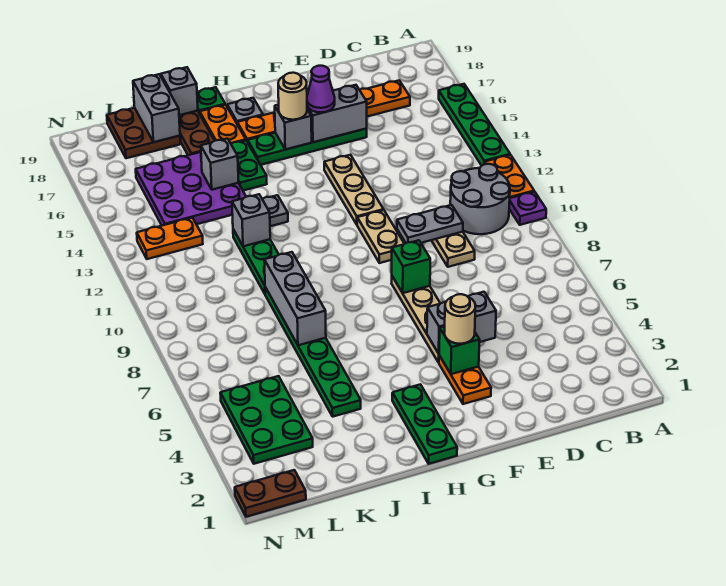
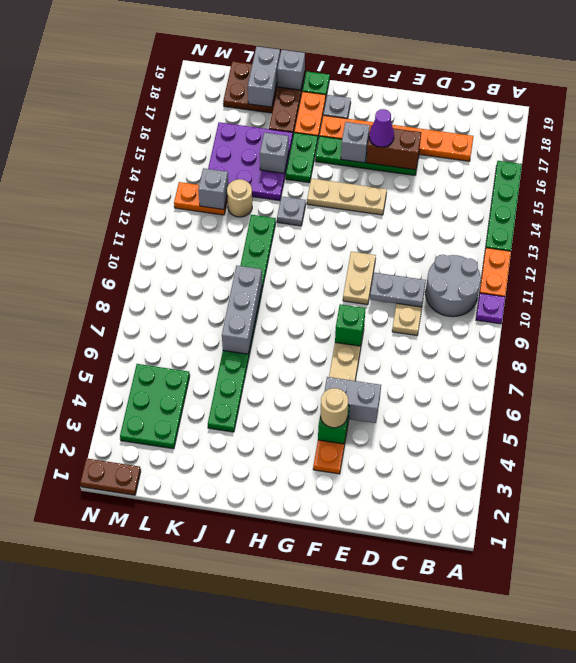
grey brick E16:F16 level 2 -> brown brick E16:F16 level 2
tan plate F12:F14 level 1 -> tan plate F14:H14 level 1
tan round brick G16 level 3 -> tan round brick K13 level 1
green plate H1:H3 level 1 -> none
grey brick J12 level 2 -> grey brick L13 level 2

